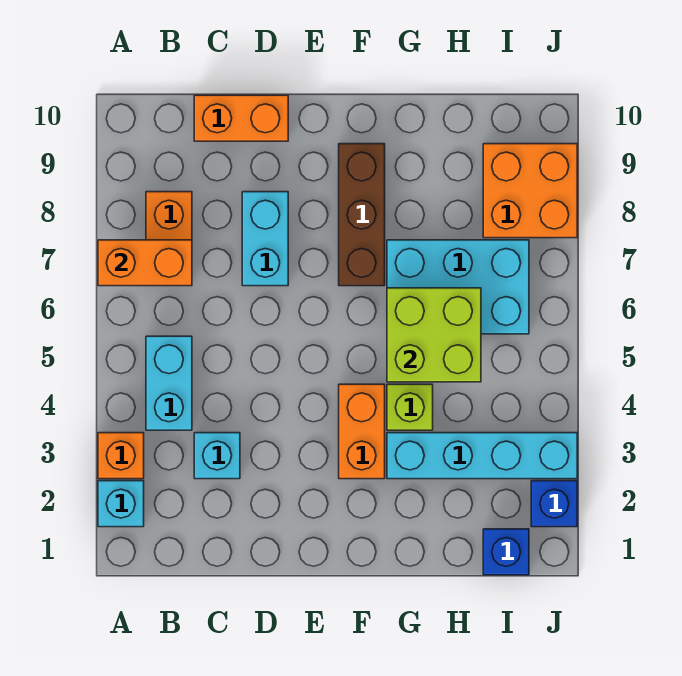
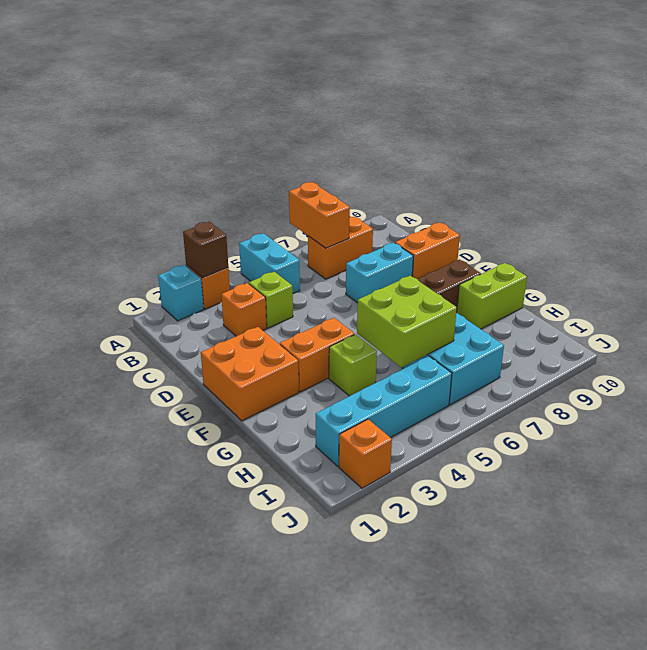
none -> brown brick A3 level 2
cyan brick B4:B5 level 1 -> cyan brick A5:B5 level 1
cyan brick C3 level 1 -> orange brick C3 level 1
none -> lime brick C4 level 1
orange brick C10:D10 level 1 -> orange brick D9:D10 level 1
cyan brick G3:J3 level 1 -> cyan brick I2:I5 level 1
none -> lime brick G9:G10 level 1
blue brick I1 level 1 -> none
orange brick I8:J9 level 1 -> orange brick E1:F2 level 1
blue brick J2 level 1 -> orange brick J2 level 1

